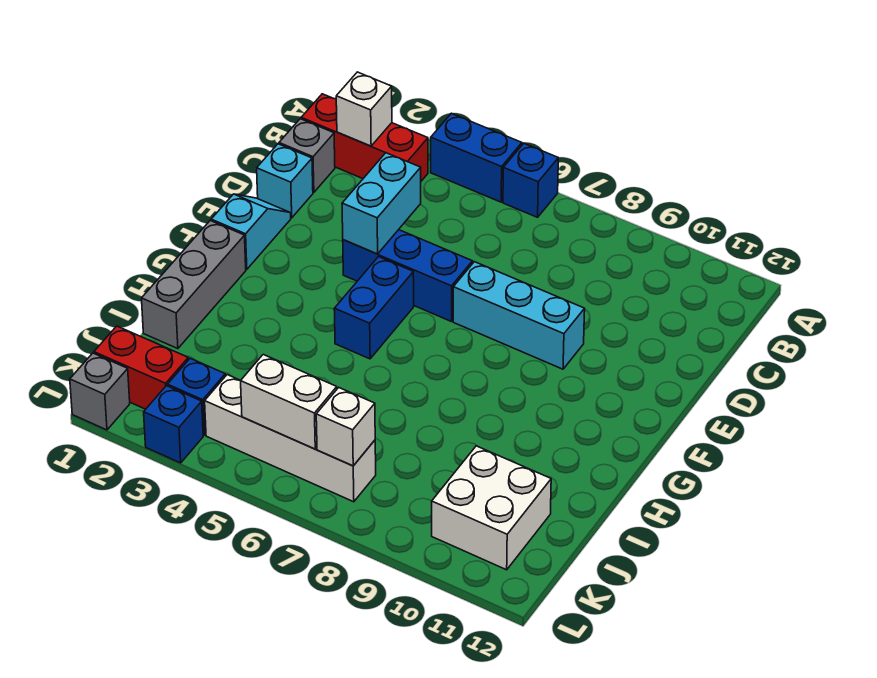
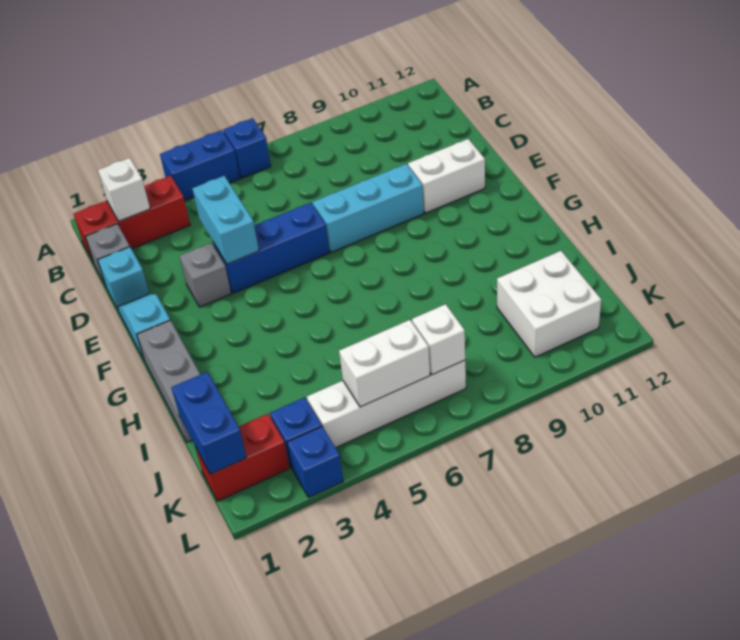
none -> white brick E10:E11 level 1
blue brick F5:G5 level 1 -> blue brick J1:K1 level 2
grey brick L1 level 1 -> grey brick E3 level 1

